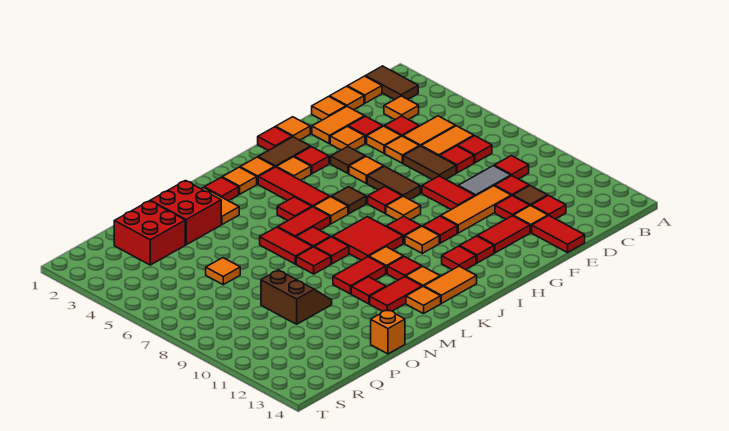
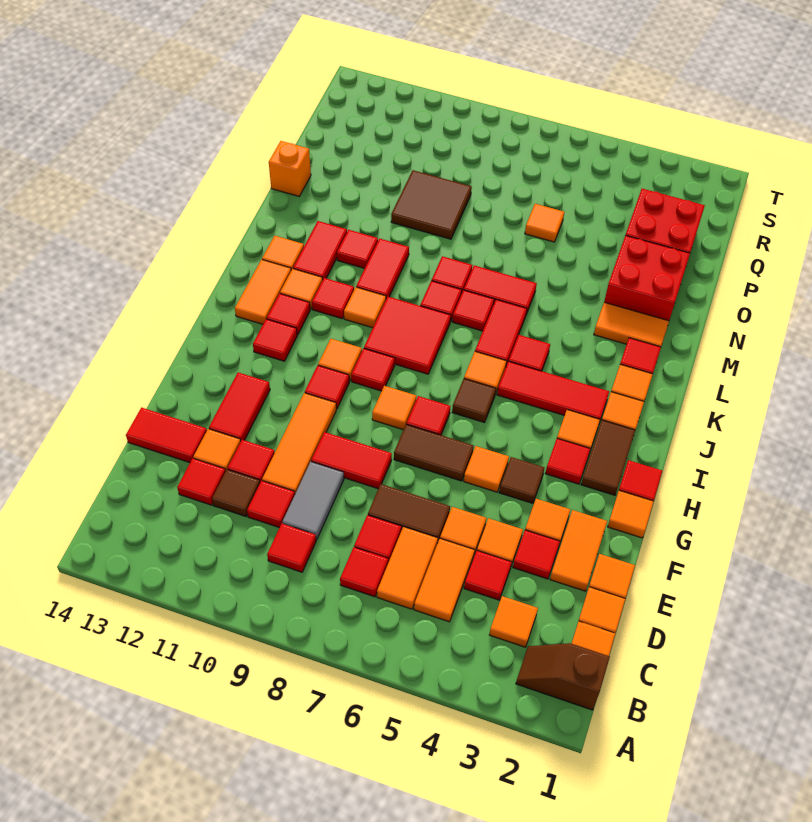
brown tile B1:B2 level 1 -> brown slope B1:B2 level 1 top 1
red tile H12 level 1 -> red tile J12 level 1
brown slope O9:P10 level 1 top P -> brown tile O9:P10 level 1

